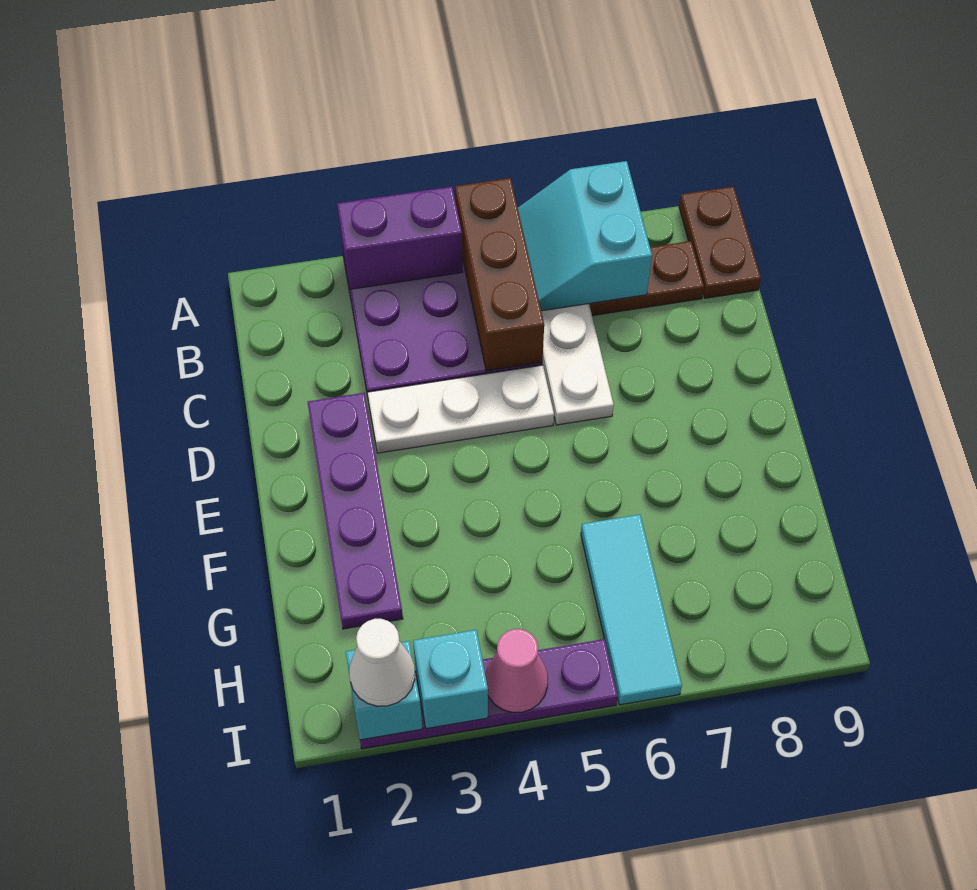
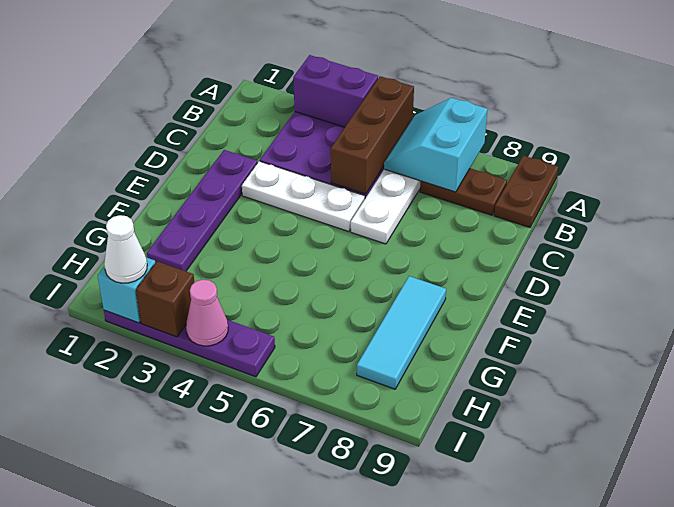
cyan tile G6:I6 level 1 -> cyan tile F8:H8 level 1
cyan brick I3 level 2 -> brown brick I3 level 2

